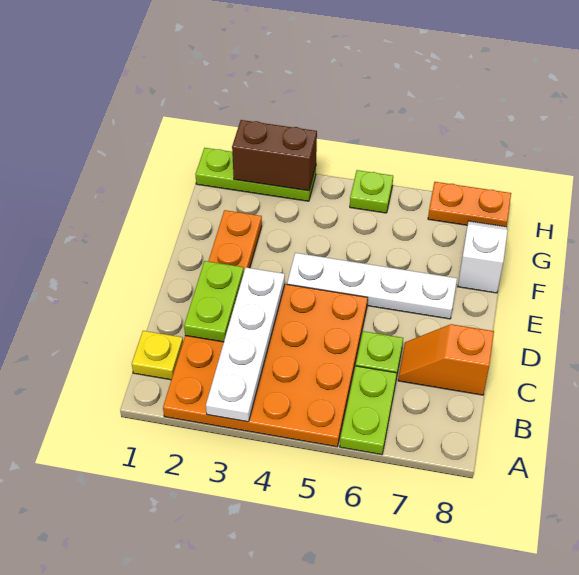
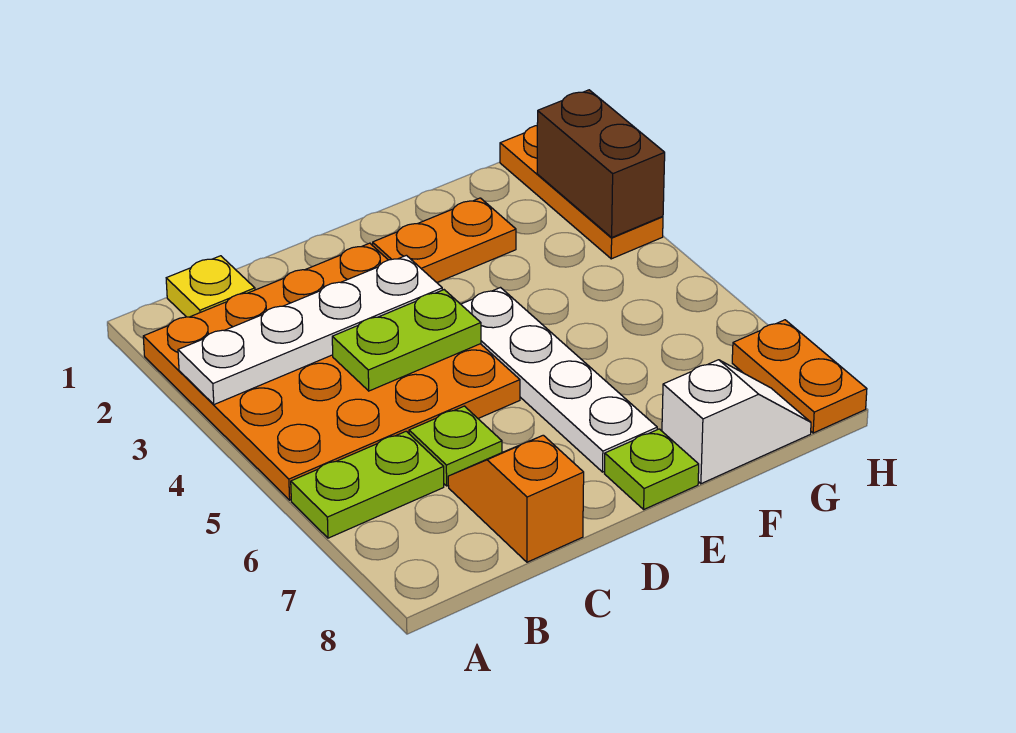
lime plate C2:D2 level 2 -> lime plate C4:D4 level 2
lime plate H1:H3 level 1 -> orange plate H1:H3 level 1
lime plate H5 level 1 -> lime plate E8 level 1

